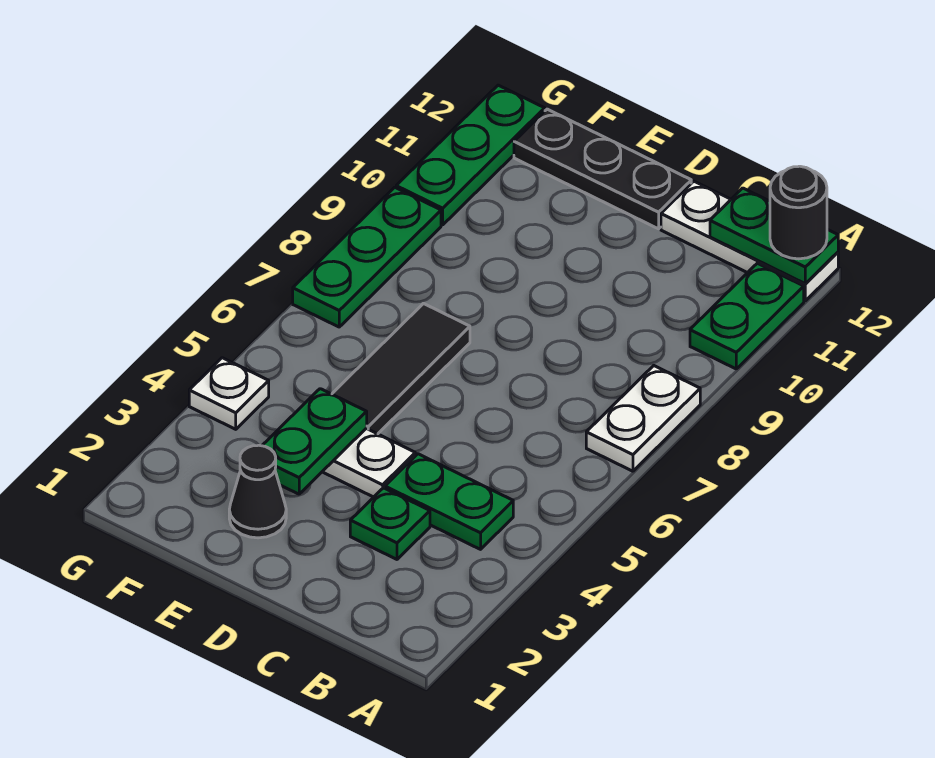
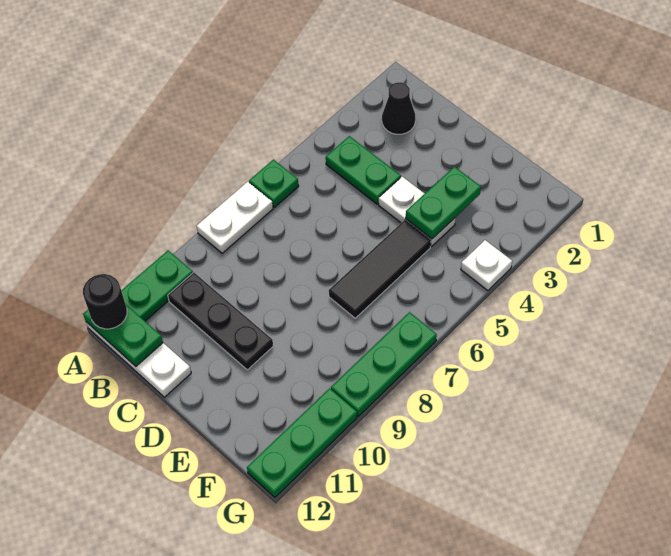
green plate C3 level 1 -> green plate A6 level 1
black plate D12:F12 level 1 -> black plate B10:D10 level 1
black cone E2 level 1 -> black cone B2 level 1

